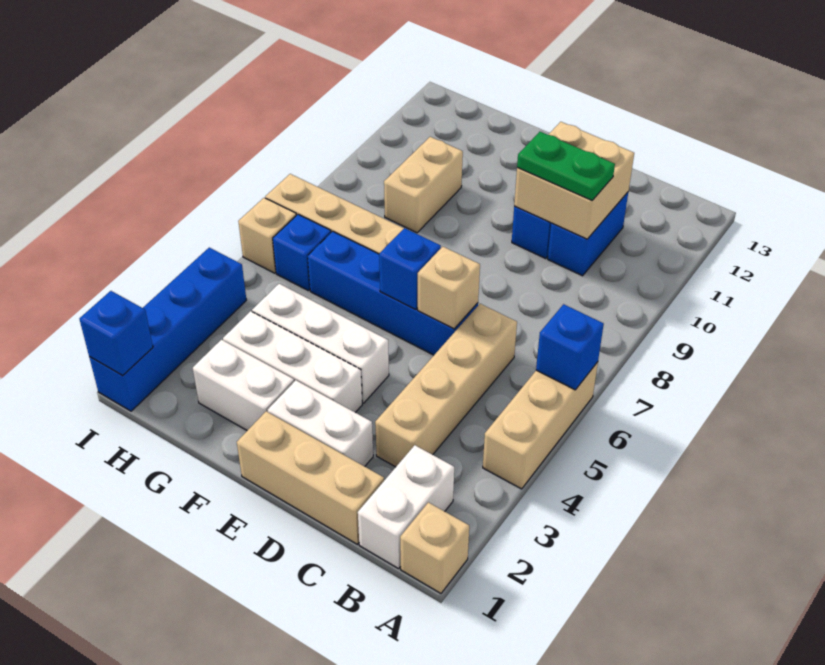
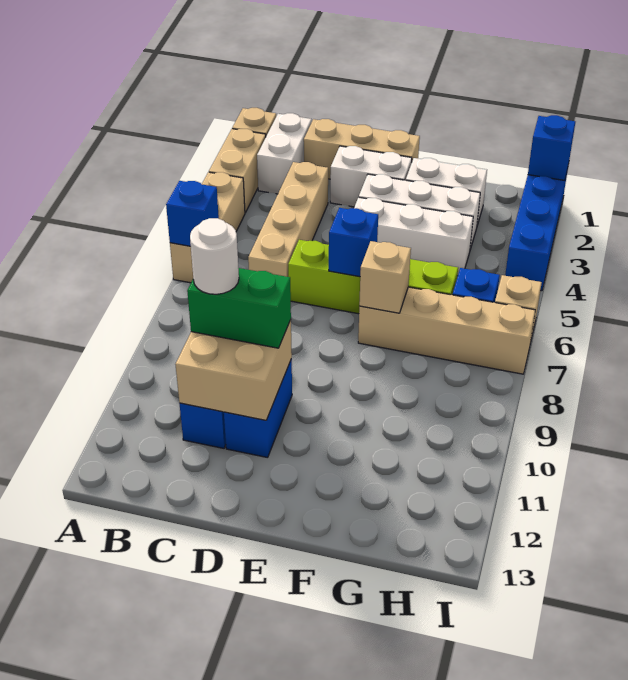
green plate C10:D10 level 3 -> green brick C10:D10 level 3
none -> white round brick C10 level 4
blue brick D6:G6 level 1 -> lime brick D6:G6 level 1
tan brick D6 level 2 -> tan brick F7 level 2
tan brick G9:G10 level 1 -> tan brick A2:A3 level 1

